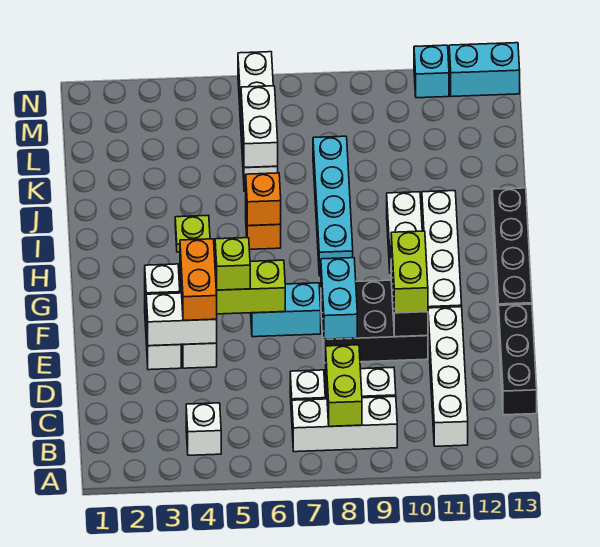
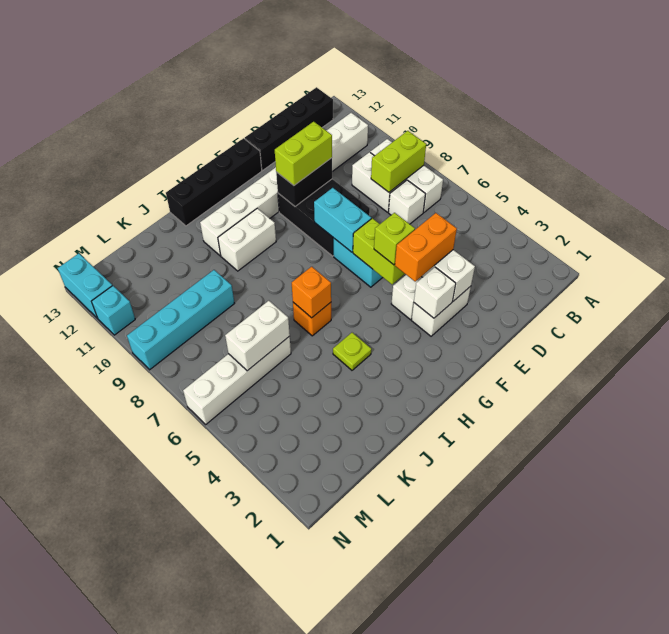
white brick B4 level 1 -> none
black brick C13:E13 level 1 -> black brick B13:E13 level 1
cyan brick E8:F8 level 2 -> cyan brick F7:F8 level 2
cyan brick H8:K8 level 1 -> cyan brick K9:N9 level 1

